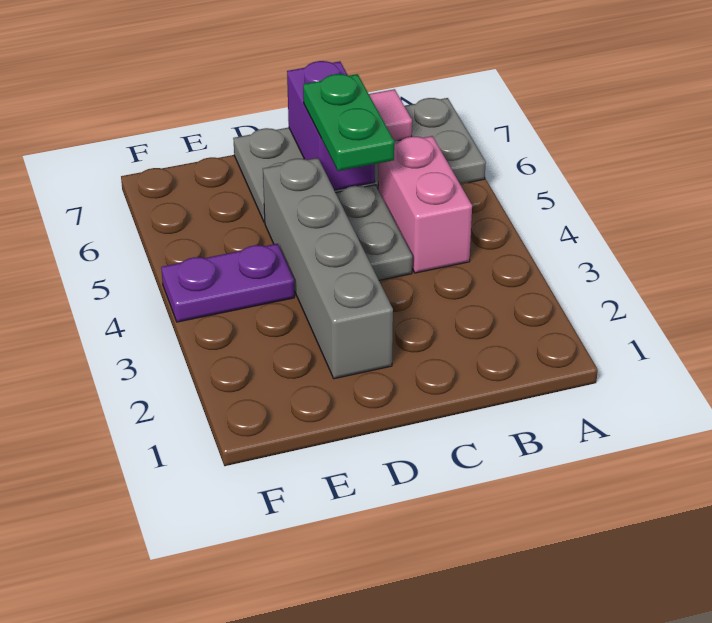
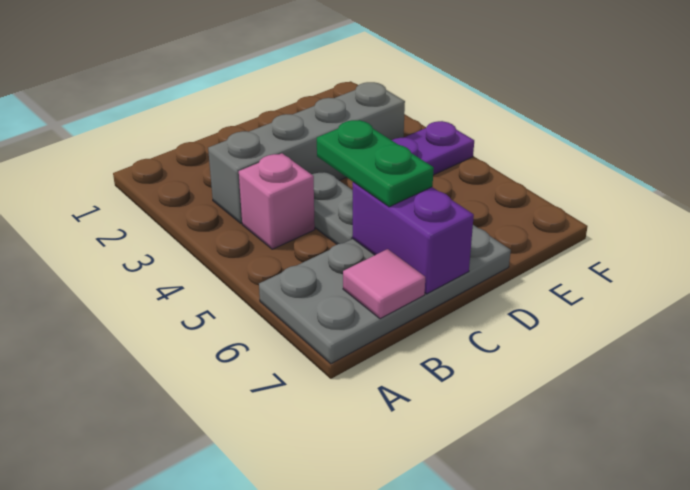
pink brick B4:B5 level 1 -> pink brick B4 level 1
grey brick D2:D5 level 1 -> grey brick B3:E3 level 1

